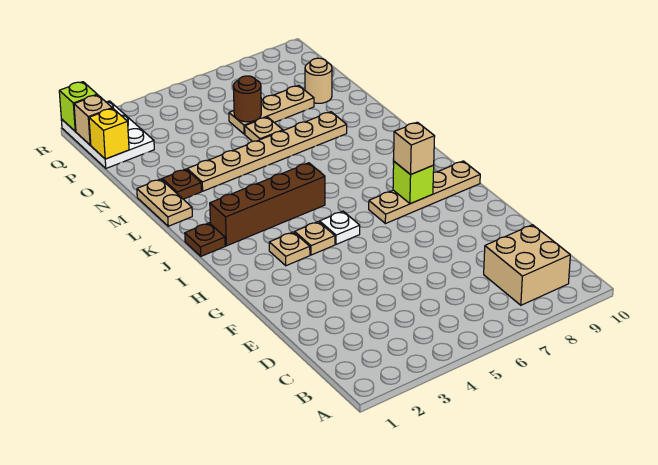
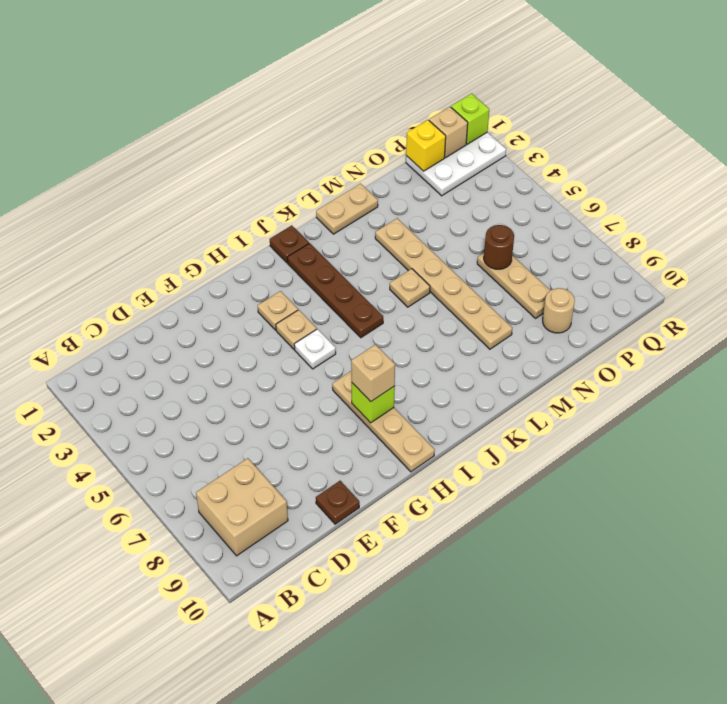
brown brick J2:J5 level 1 -> brown plate J2:J5 level 1
brown plate M2 level 1 -> brown plate E10 level 1
tan plate N6 level 1 -> tan plate L5 level 1

